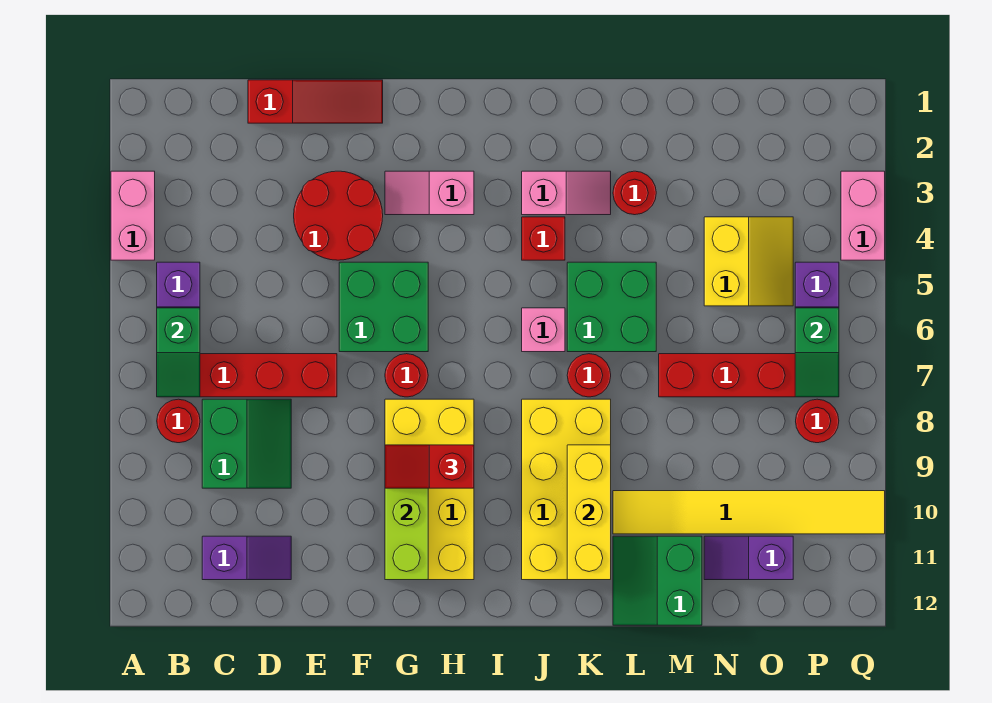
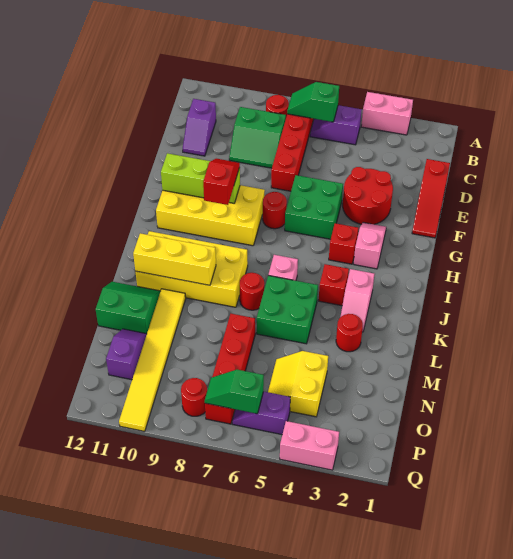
none -> red brick H4 level 1
yellow slope N4:O5 level 1 top N -> yellow slope N4:O5 level 1 top 4

